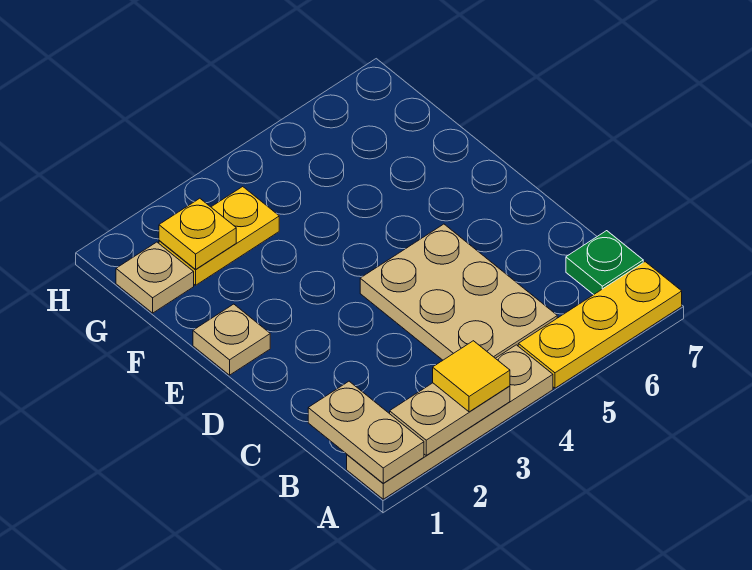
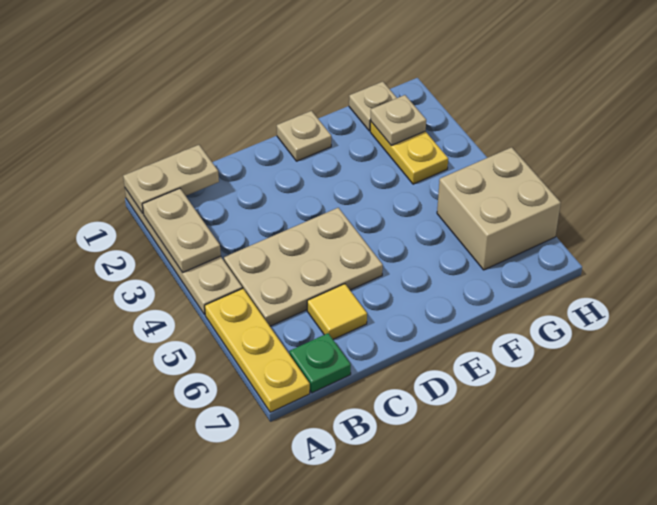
yellow tile A3 level 3 -> yellow tile C6 level 1
yellow plate G2 level 2 -> tan plate G2 level 2
none -> tan brick G5:H6 level 1

